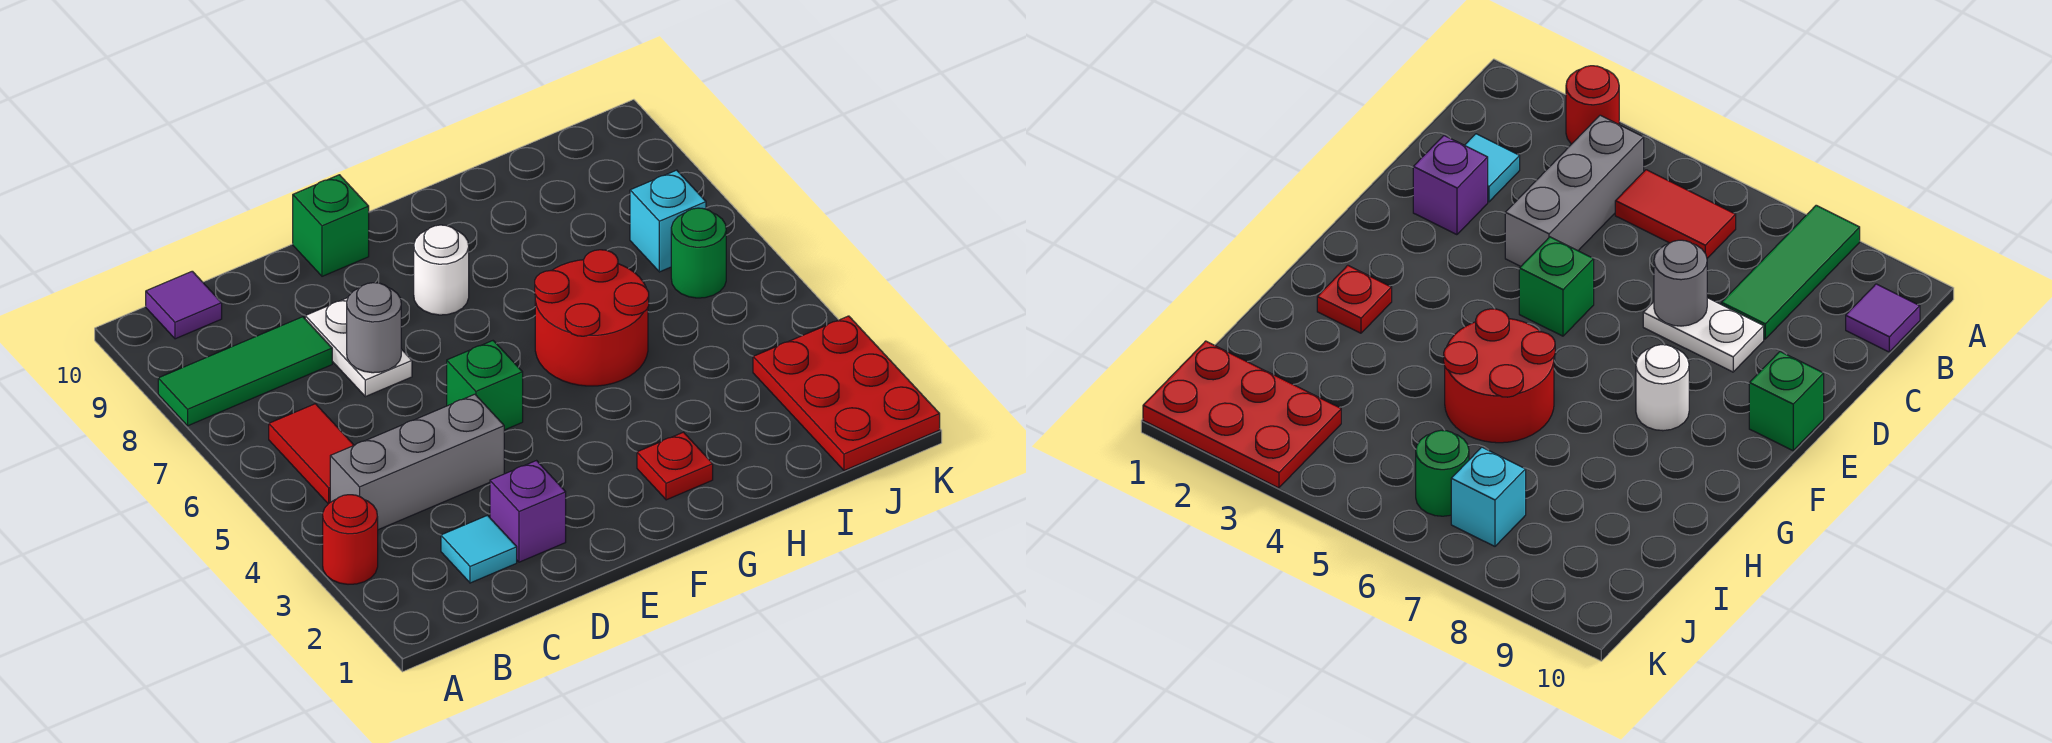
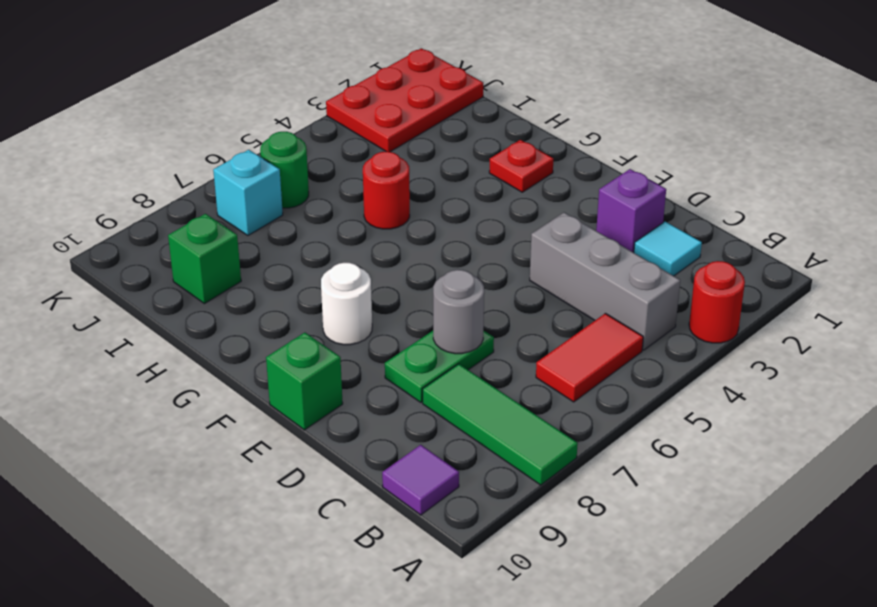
white plate D7:D8 level 1 -> green plate D7:D8 level 1
green brick E5 level 1 -> green brick I9 level 1
red round brick G5:H6 level 1 -> red round brick H5 level 1

